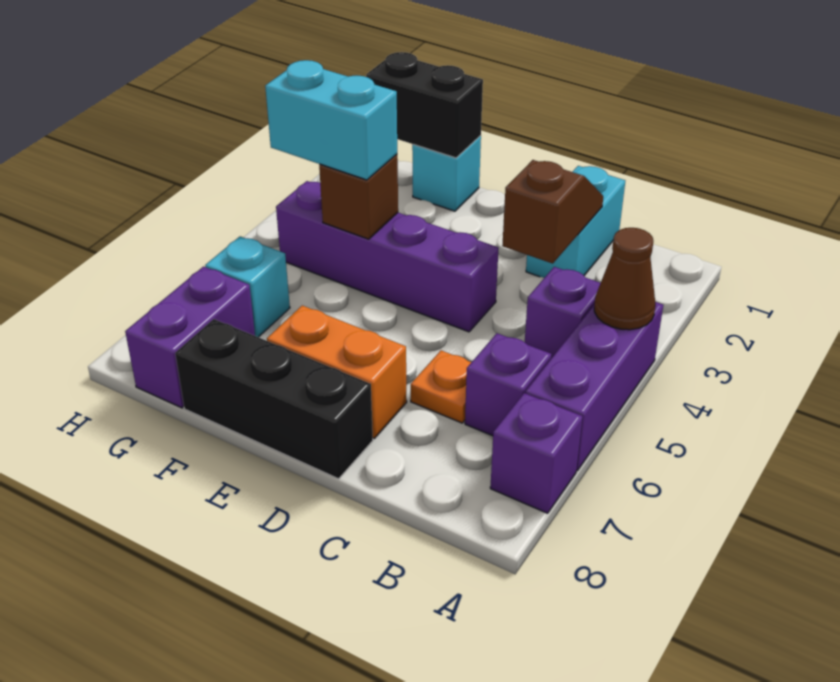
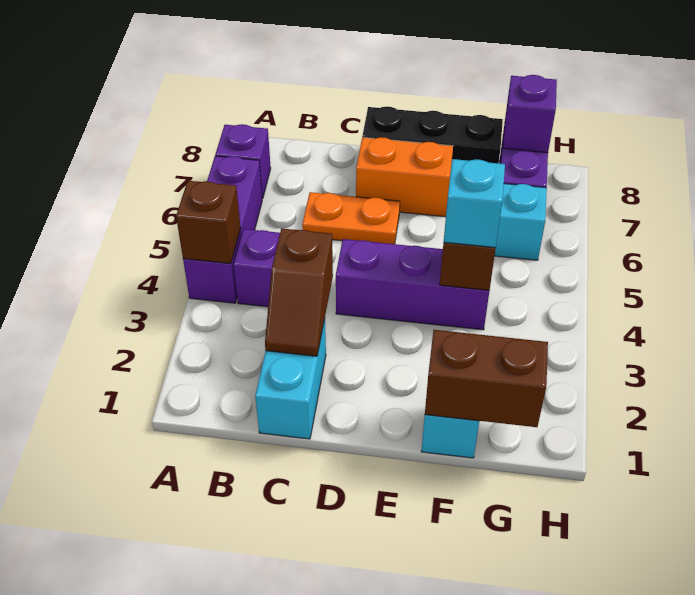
brown cone A4 level 2 -> brown brick A4 level 2
purple brick B6 level 1 -> purple brick G8 level 2
orange plate C6 level 1 -> orange plate C6:D6 level 1
purple brick D4:G4 level 1 -> purple brick D4:F4 level 1
black brick F1:G1 level 2 -> brown brick F1:G1 level 2
cyan brick F4:G4 level 3 -> cyan brick F4 level 3

